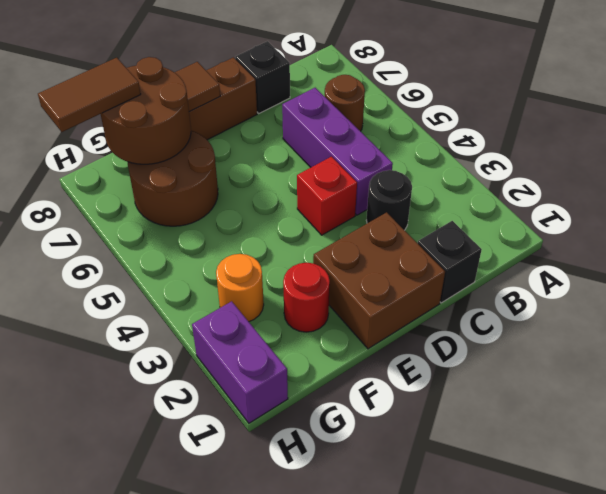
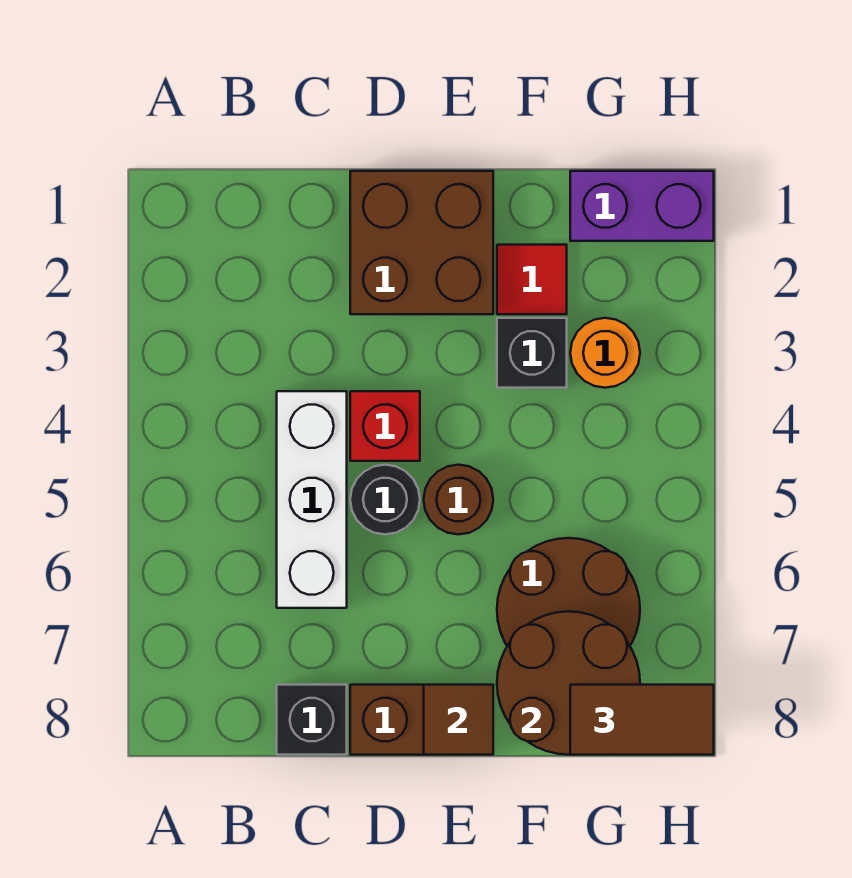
brown round brick B6 level 1 -> brown round brick E5 level 1
black brick C1 level 1 -> black brick F3 level 1
black round brick C3 level 1 -> black round brick D5 level 1
purple brick C4:C6 level 1 -> white brick C4:C6 level 1
red round brick F2 level 1 -> red tile F2 level 1
purple brick H1:H2 level 1 -> purple brick G1:H1 level 1

